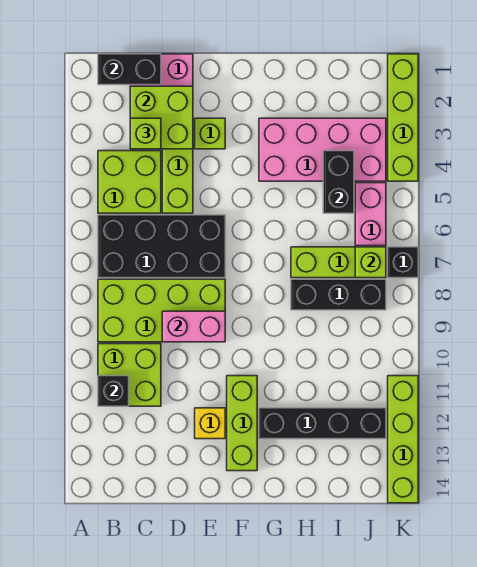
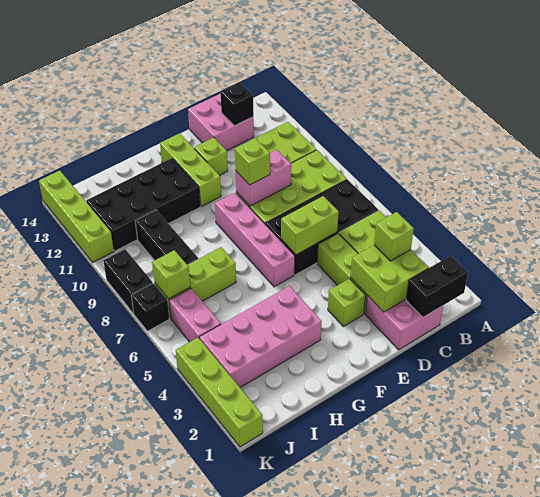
black brick B11 level 2 -> black brick C13 level 2
none -> pink brick C13:D14 level 1
none -> lime brick D6:E6 level 2
none -> lime brick E9 level 3
yellow brick E12 level 1 -> lime brick E12 level 1
none -> pink brick F6:F9 level 1
black brick G12:J12 level 1 -> black brick G11:J12 level 1
black brick H8:J8 level 1 -> black brick I8:I10 level 1
black brick I4:I5 level 2 -> black brick K8:K9 level 1

